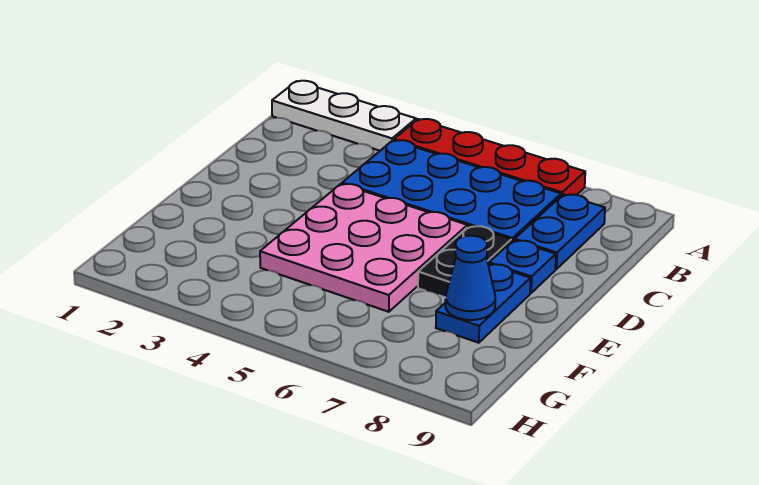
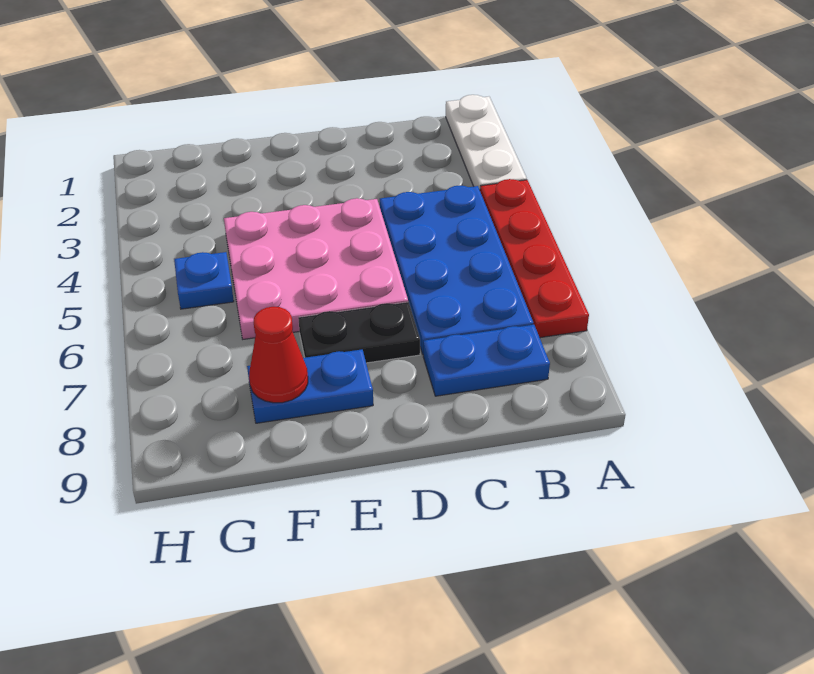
blue plate D8 level 1 -> blue plate G5 level 1
blue cone F8 level 2 -> red cone F8 level 2

